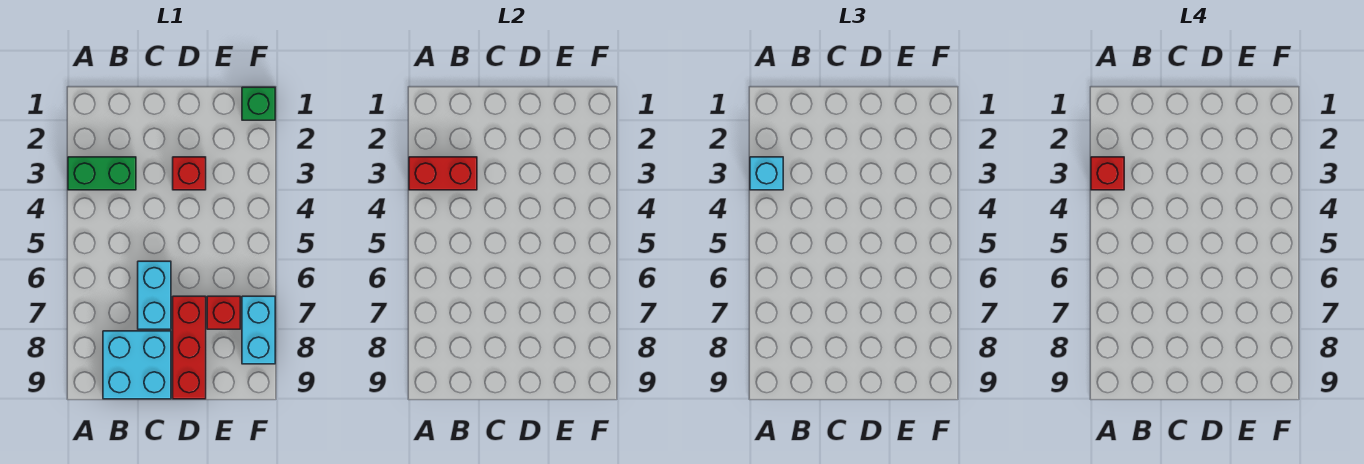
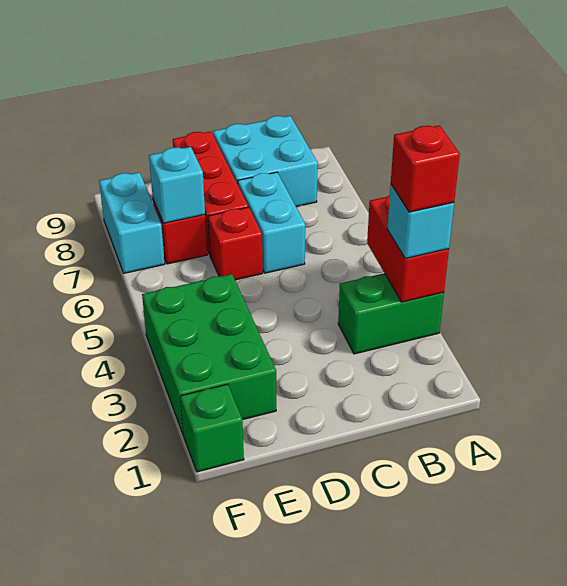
red brick A3:B3 level 2 -> red brick A3:A4 level 2
red brick D3 level 1 -> red brick D6 level 1
none -> green brick E2:F4 level 1
none -> cyan brick E7 level 2

